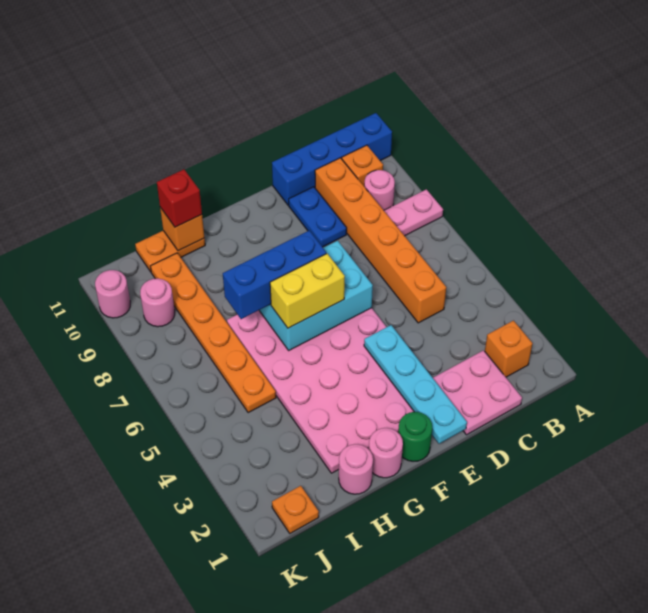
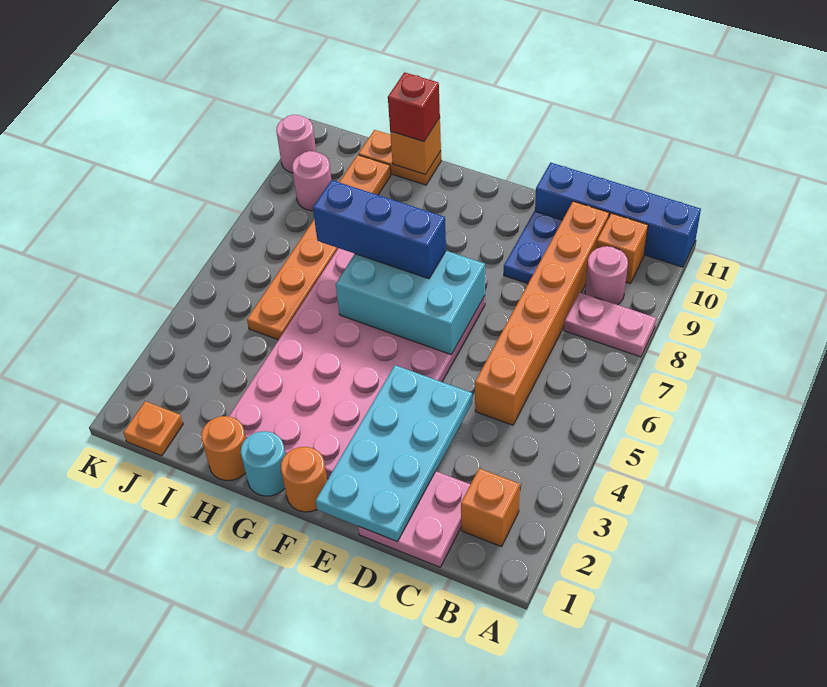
cyan plate E1:E4 level 2 -> cyan plate D1:E4 level 2
green round brick F1 level 1 -> orange round brick F1 level 1
yellow brick F6:G6 level 3 -> none
pink round brick G1 level 1 -> cyan round brick G1 level 1
pink round brick H1 level 1 -> orange round brick H1 level 1

